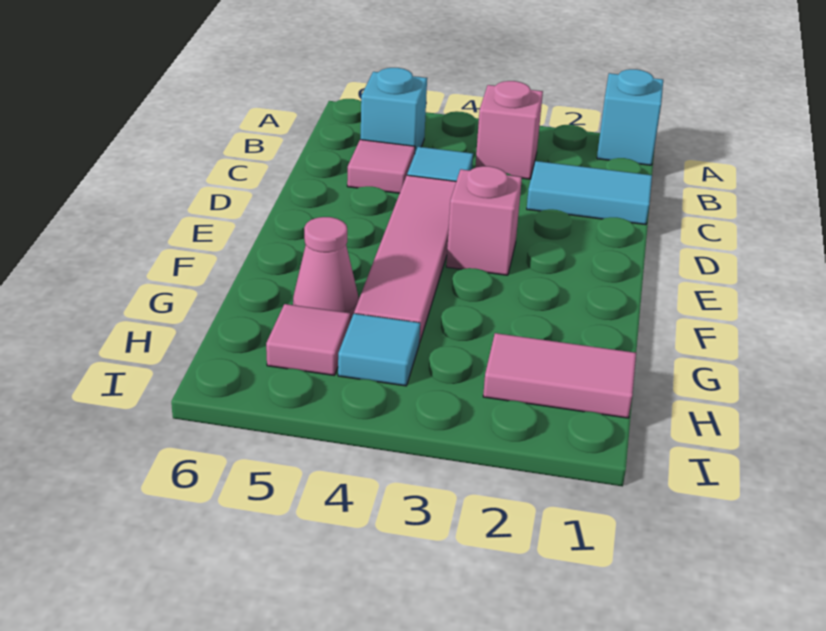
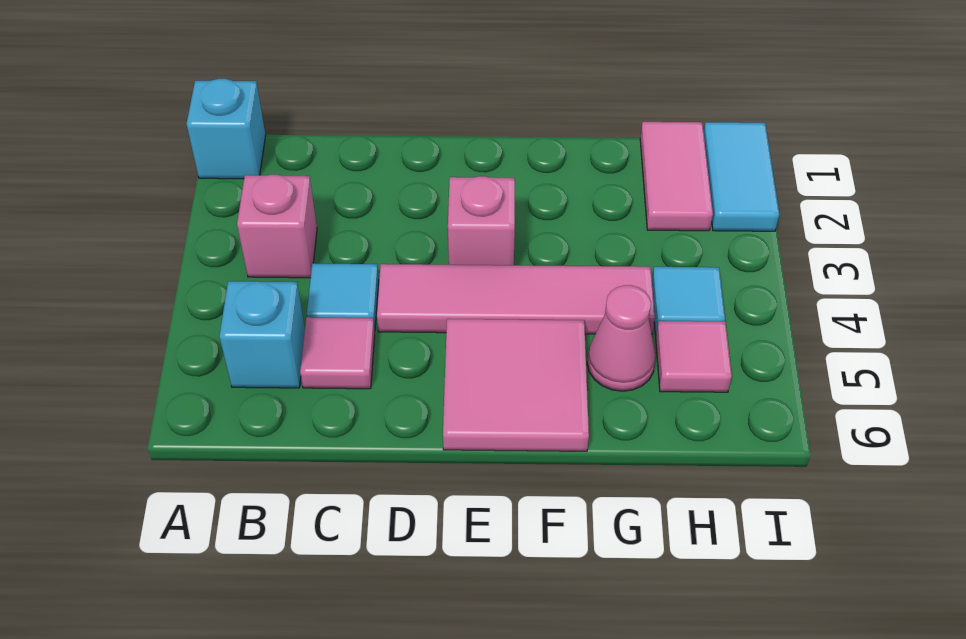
cyan tile C1:C2 level 1 -> cyan tile I1:I2 level 1
none -> pink tile E5:F6 level 1

